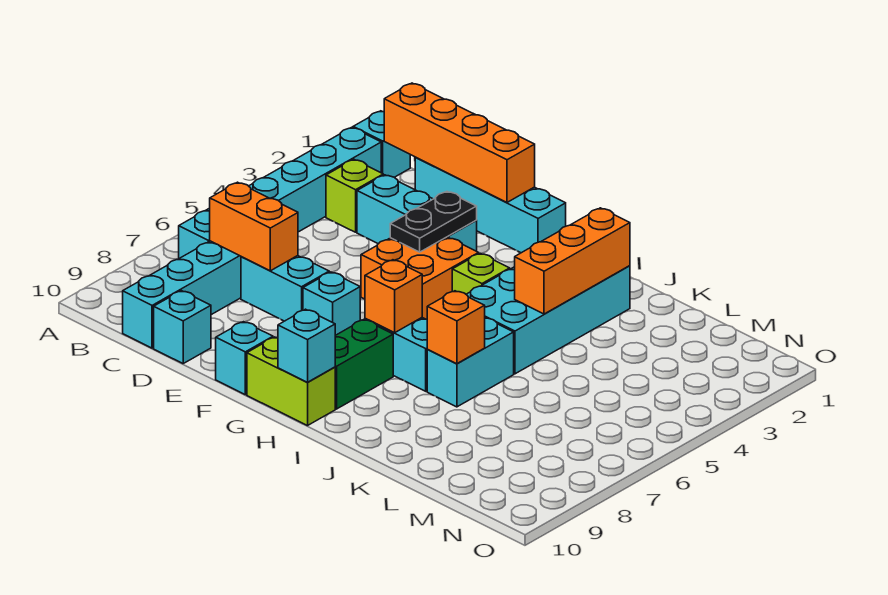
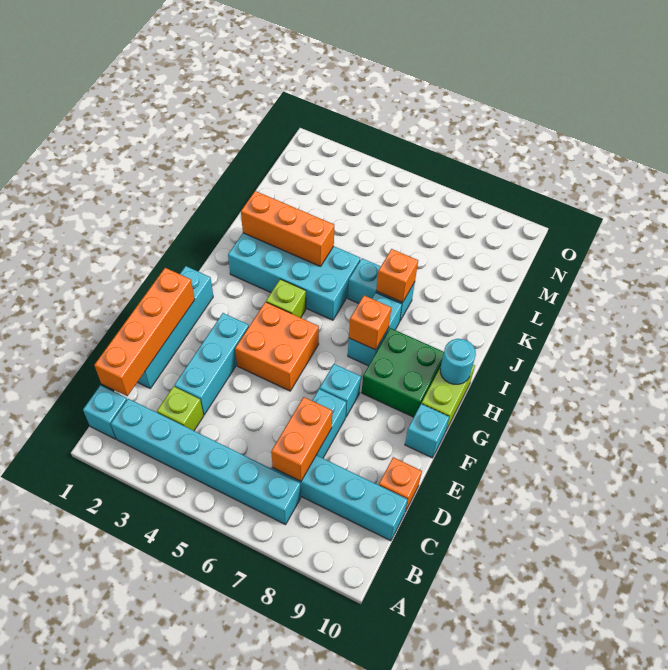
cyan brick D10 level 1 -> orange brick D10 level 1
black plate F3:F4 level 2 -> none
green brick H8:H9 level 1 -> green brick G8:H9 level 1
cyan brick H10 level 2 -> cyan round brick H10 level 2

